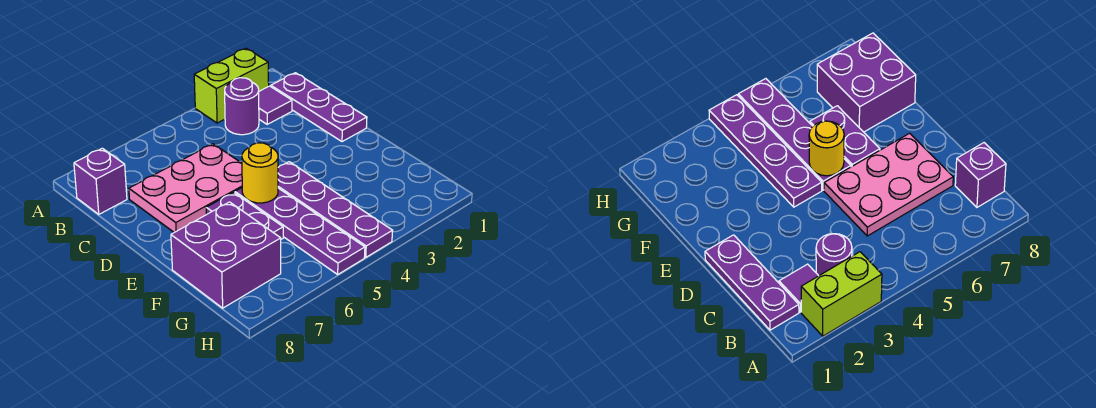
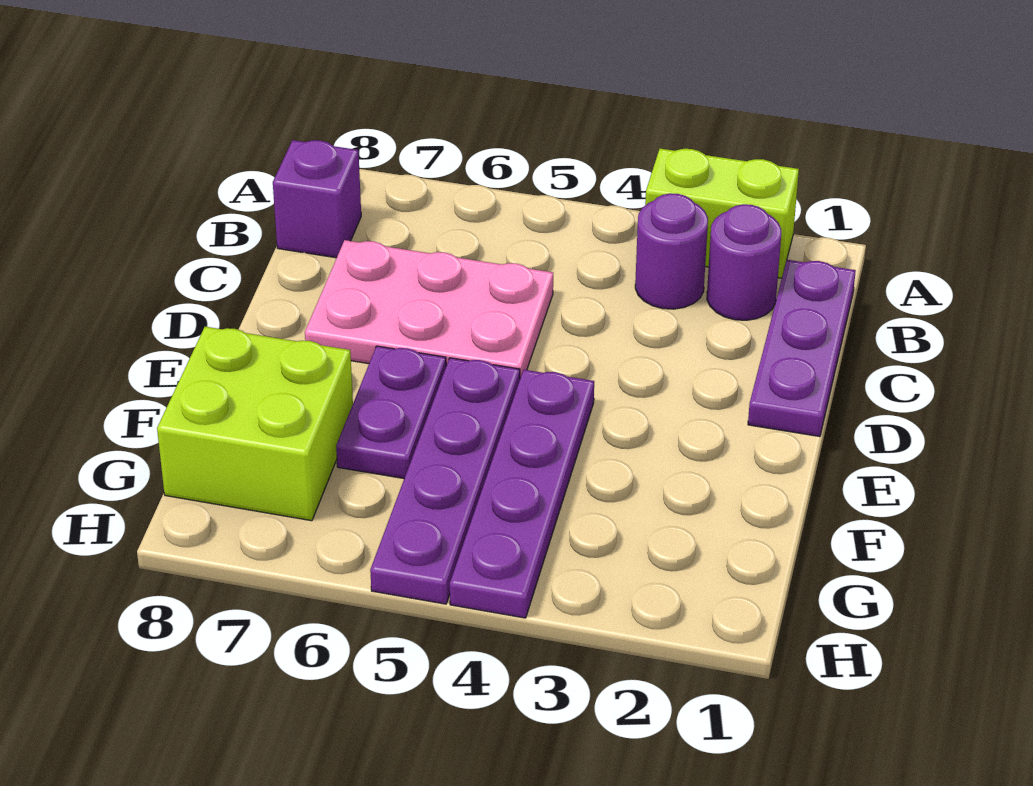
purple tile B2 level 1 -> purple round brick B2 level 1
yellow round brick E5 level 2 -> none
purple brick F7:G8 level 1 -> lime brick F7:G8 level 1

